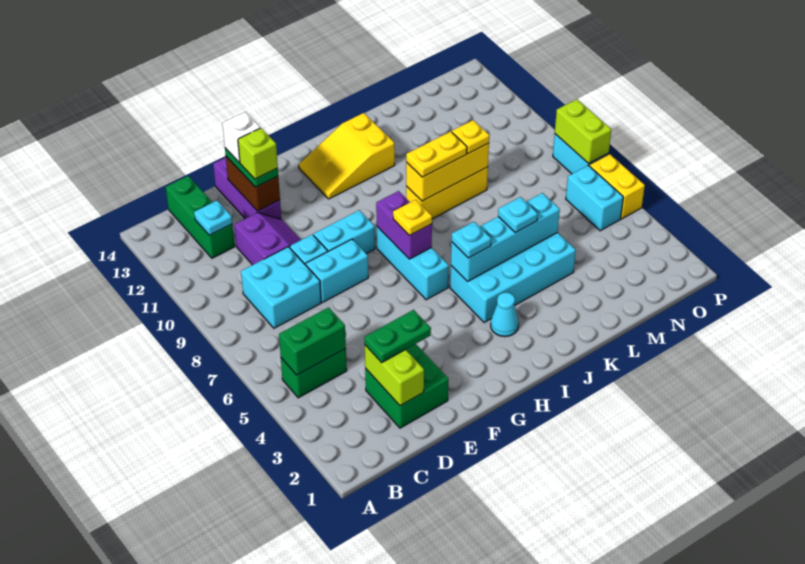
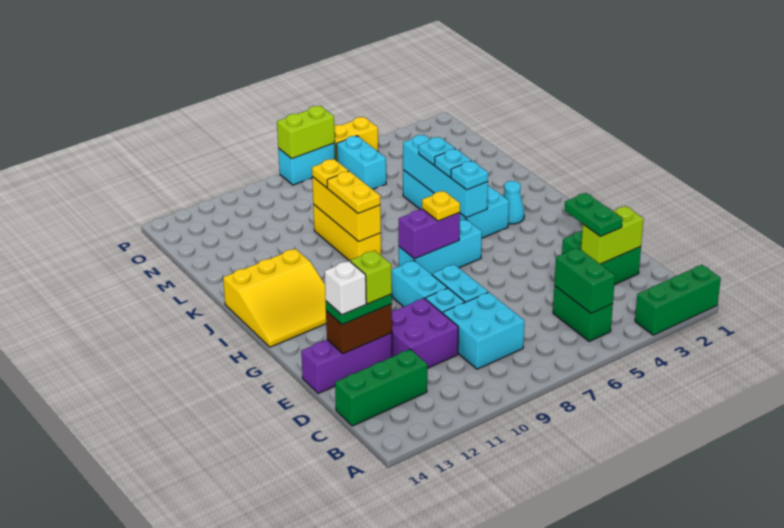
none -> green brick A1:A3 level 1
cyan plate C12 level 2 -> cyan plate J5 level 3
purple slope D10:E11 level 1 top D -> purple brick D10:E11 level 1
yellow slope H12:J13 level 1 top J -> yellow slope H12:J14 level 1 top J
cyan brick O5:O6 level 1 -> cyan brick N6:O6 level 1

